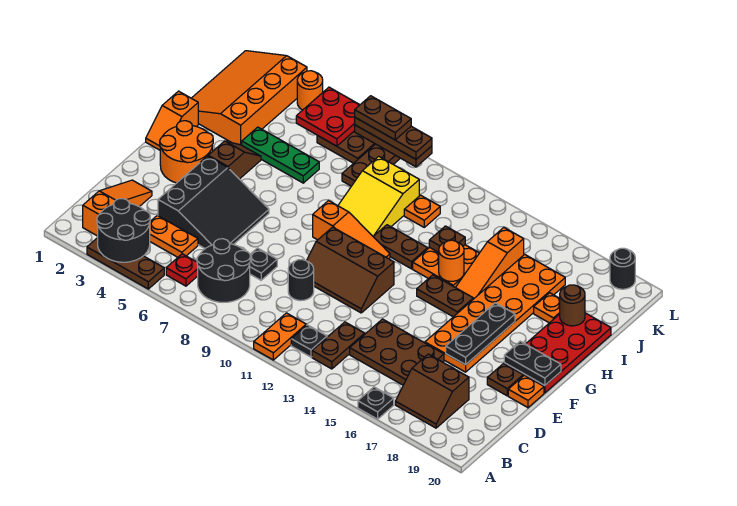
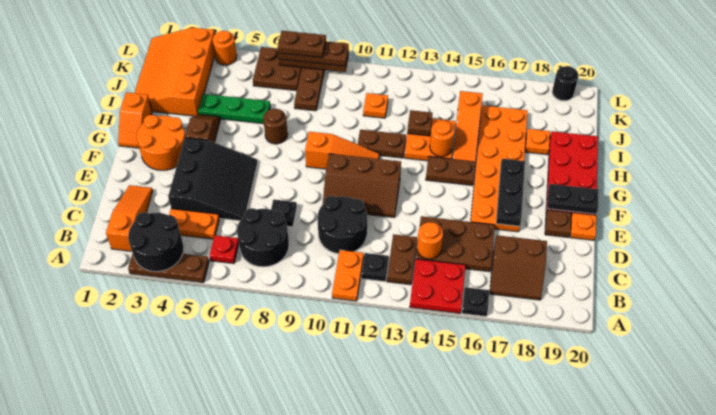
none -> orange round brick C14 level 2
black round brick D10 level 1 -> black round brick C10:D11 level 1
yellow slope H9:J10 level 1 top J -> none
brown round brick I19 level 2 -> brown round brick H7 level 1
red plate K5:L6 level 2 -> red plate A14:B15 level 1

